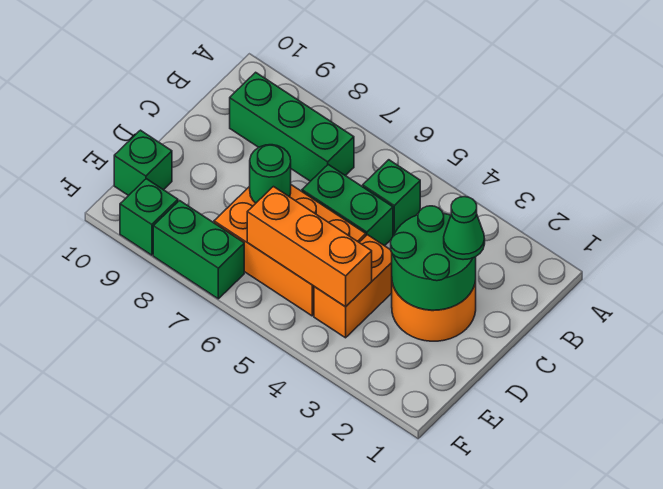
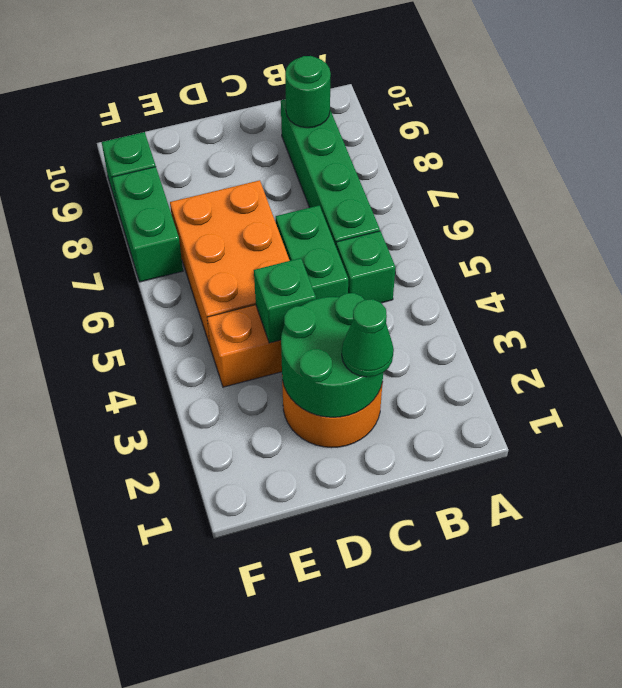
green brick B7:B9 level 1 -> green brick B6:B9 level 1
green round brick D7 level 2 -> green round brick B9 level 2
orange brick E4:E6 level 2 -> none
green brick E10 level 1 -> green brick D4 level 2

